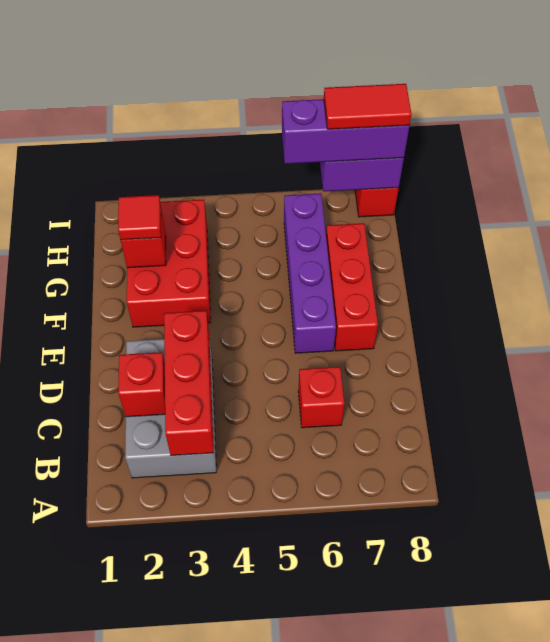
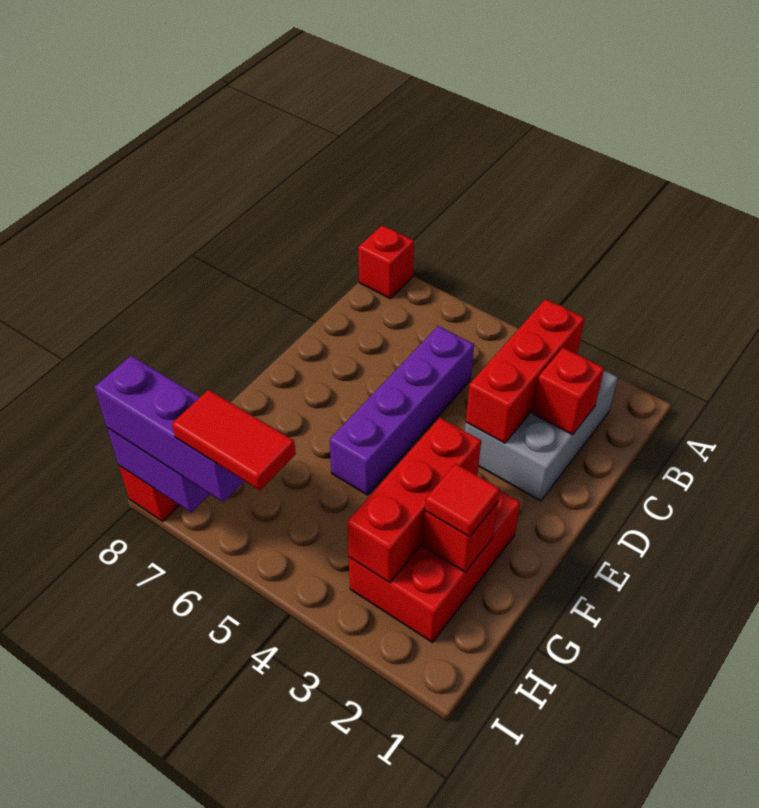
red brick C6 level 1 -> red brick A8 level 1
purple brick E6:H6 level 1 -> purple brick C5:F5 level 1
red brick E7:G7 level 1 -> red brick F3:H3 level 2
red tile I7:I8 level 4 -> red tile I5:I6 level 4

